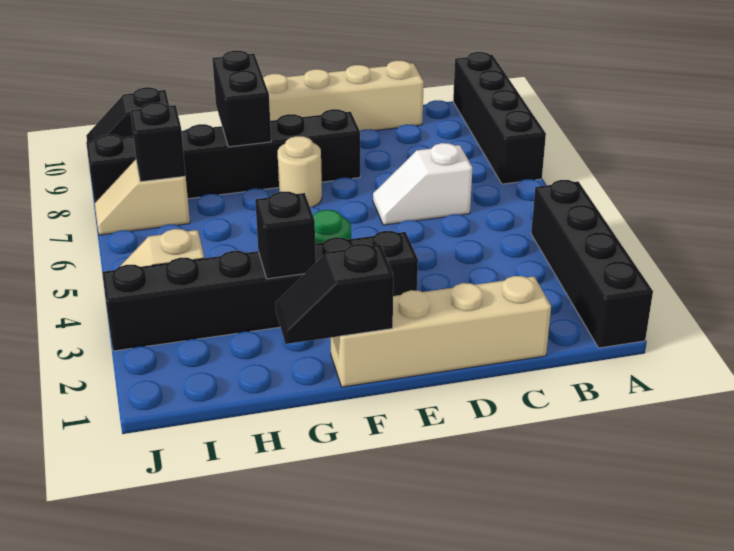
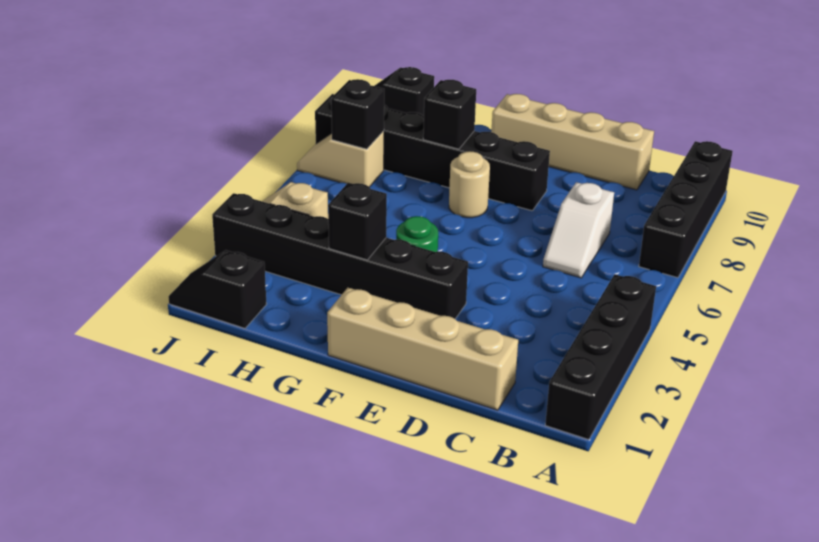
white slope C6:D6 level 1 top C -> white slope C6:C7 level 1 top 7
black slope F1:G1 level 2 top F -> black slope I1:J1 level 1 top I
black brick G8:G9 level 2 -> black brick G8 level 2

